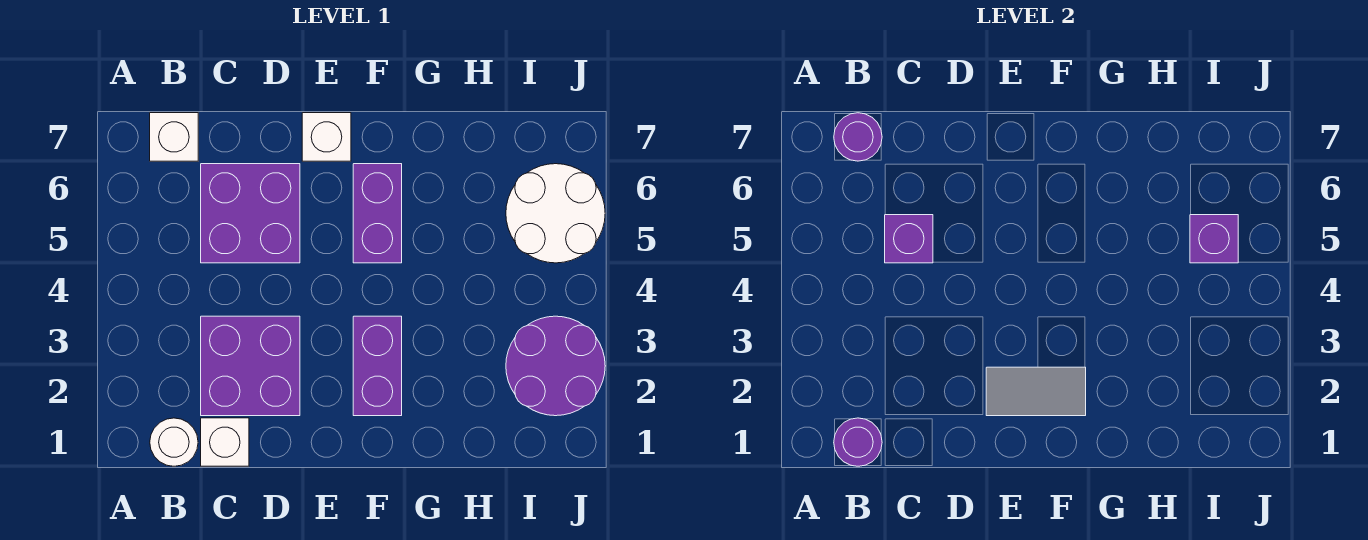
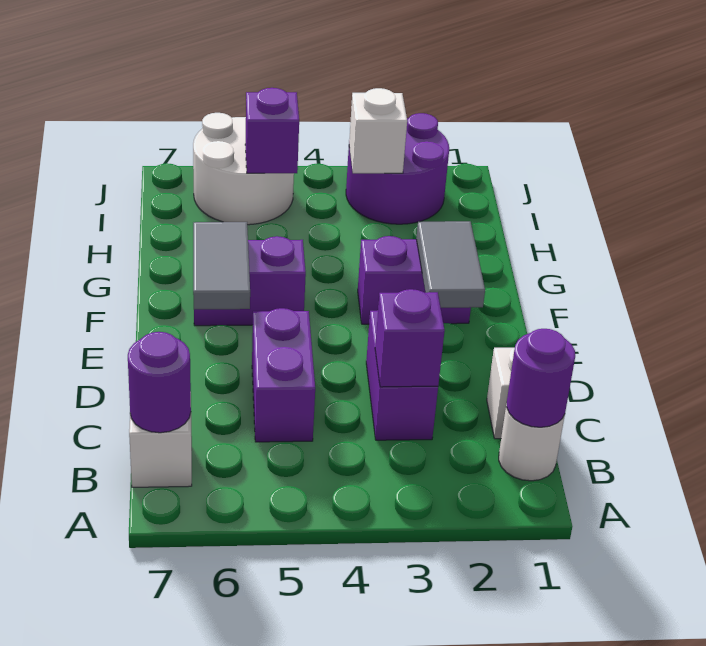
purple brick C2:D3 level 1 -> purple brick C3:D3 level 1
purple brick C5:D6 level 1 -> purple brick C5:D5 level 1
purple brick C5 level 2 -> purple brick C3 level 2
none -> grey tile E6:F6 level 2
white brick E7 level 1 -> white brick I3 level 2

